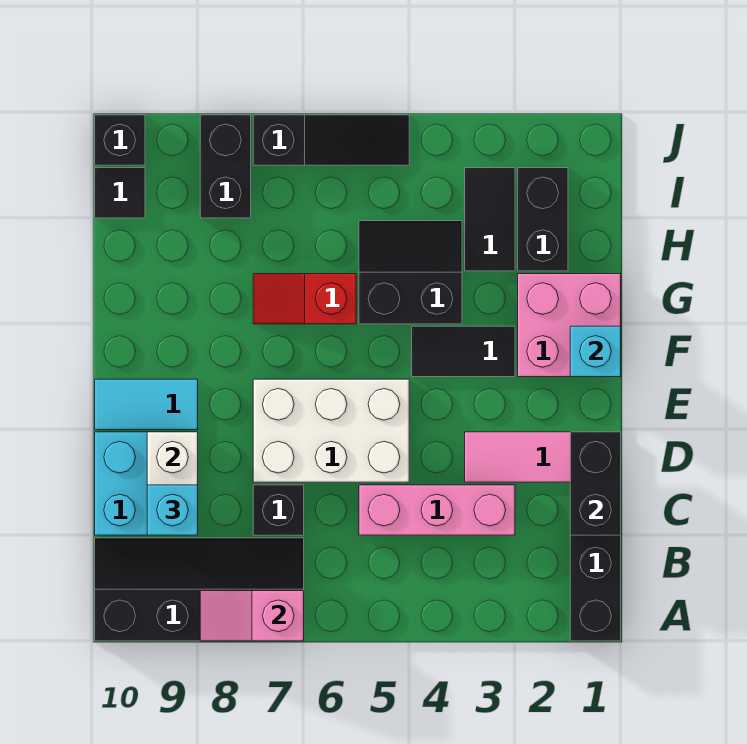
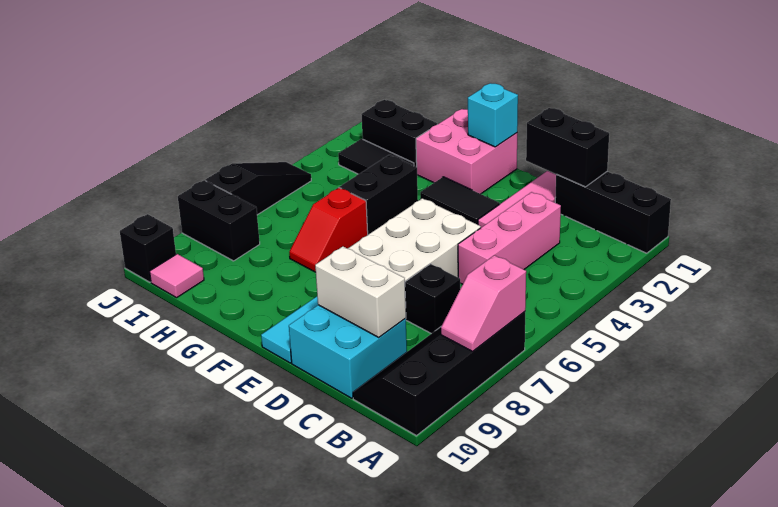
cyan brick C9 level 3 -> none
black tile F3:F4 level 1 -> black tile E3:F3 level 1
black tile I10 level 1 -> pink tile I10 level 1

